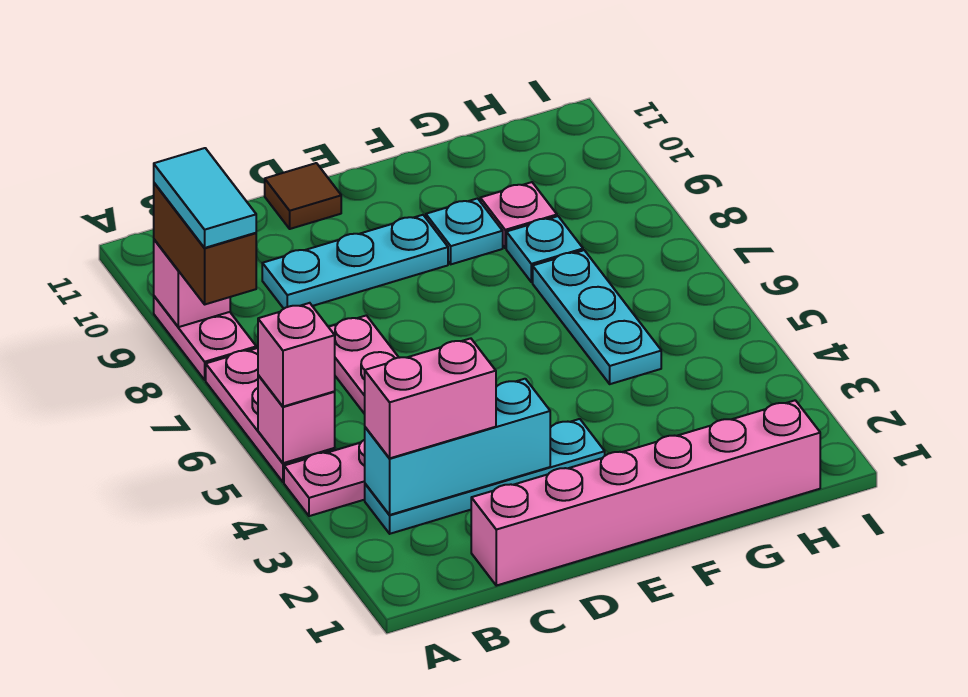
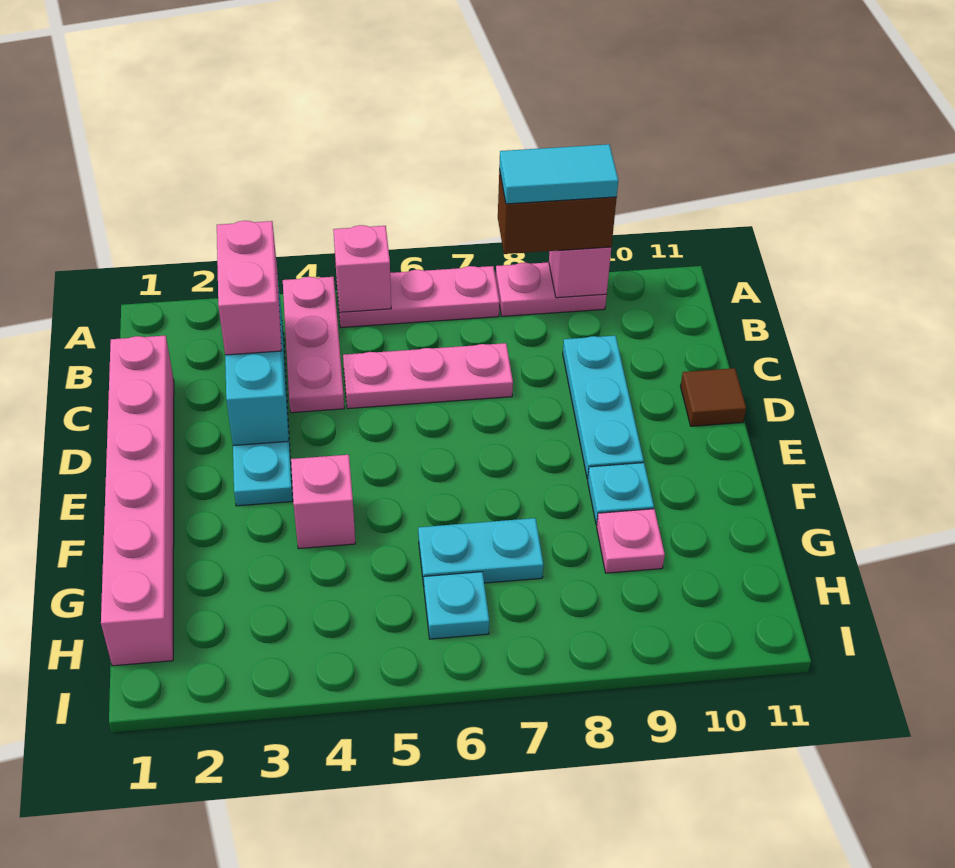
pink brick A5 level 3 -> pink brick F4 level 1
cyan plate G5:G7 level 1 -> cyan plate G6:G7 level 1
cyan plate G8 level 1 -> cyan plate H6 level 1

